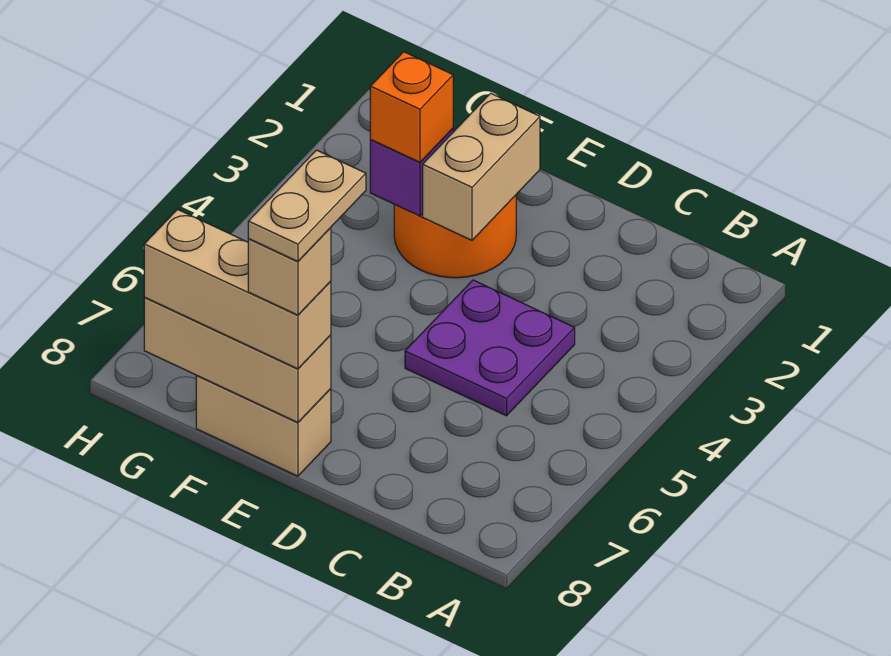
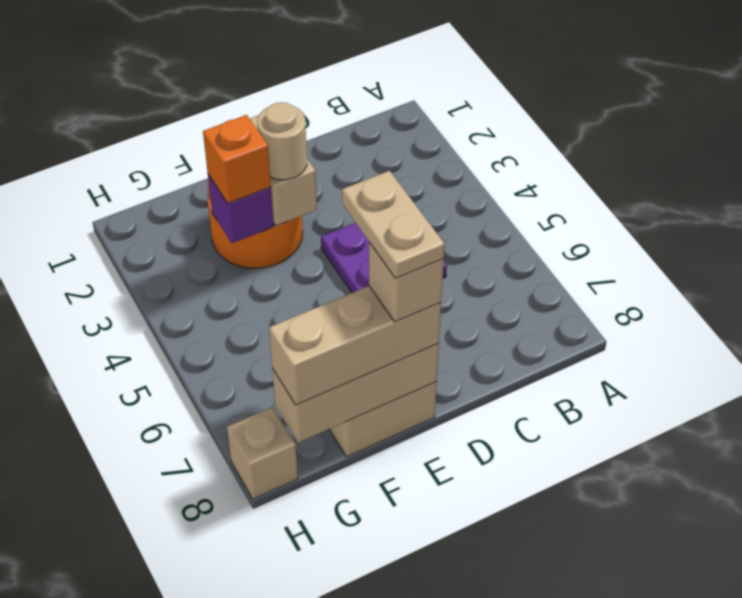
none -> tan round brick E3 level 3
none -> tan brick H8 level 1

